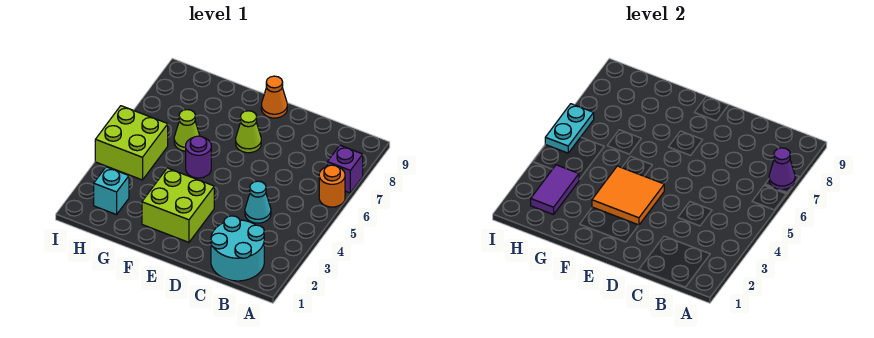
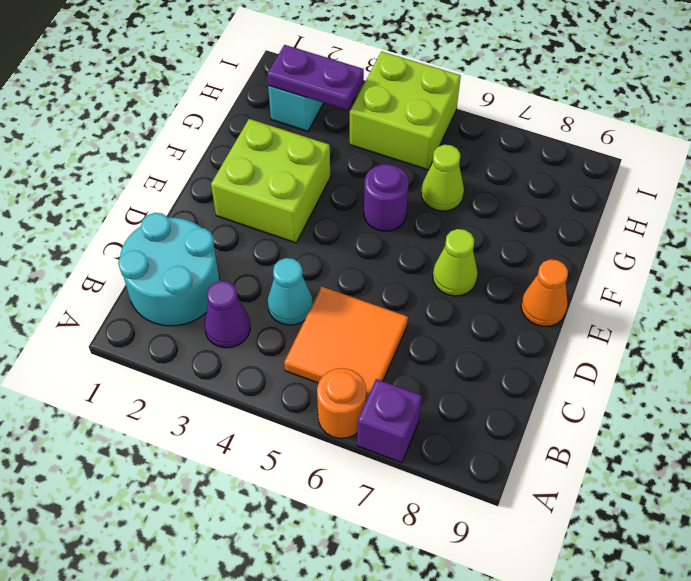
purple cone A7 level 2 -> purple cone B3 level 1
orange tile E3:F4 level 2 -> orange tile B5:C6 level 1
purple tile H2:H3 level 2 -> purple plate H2:H3 level 2
cyan plate I5:I6 level 2 -> none

